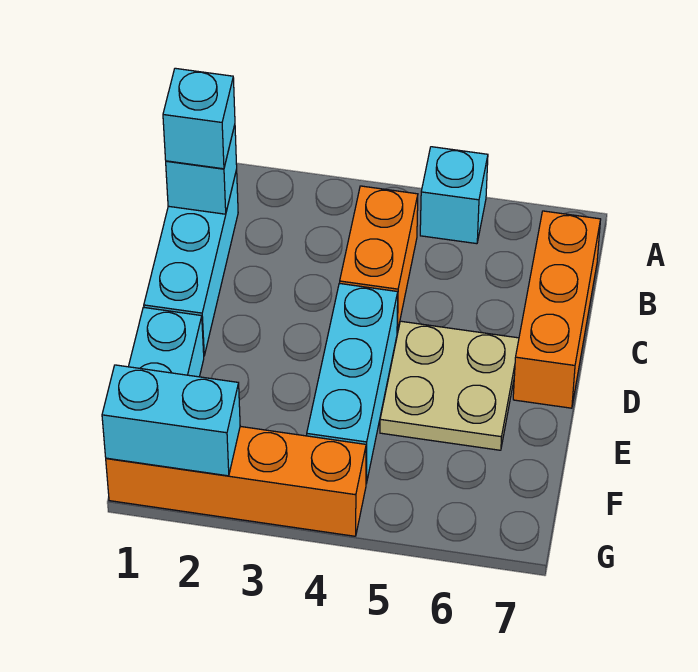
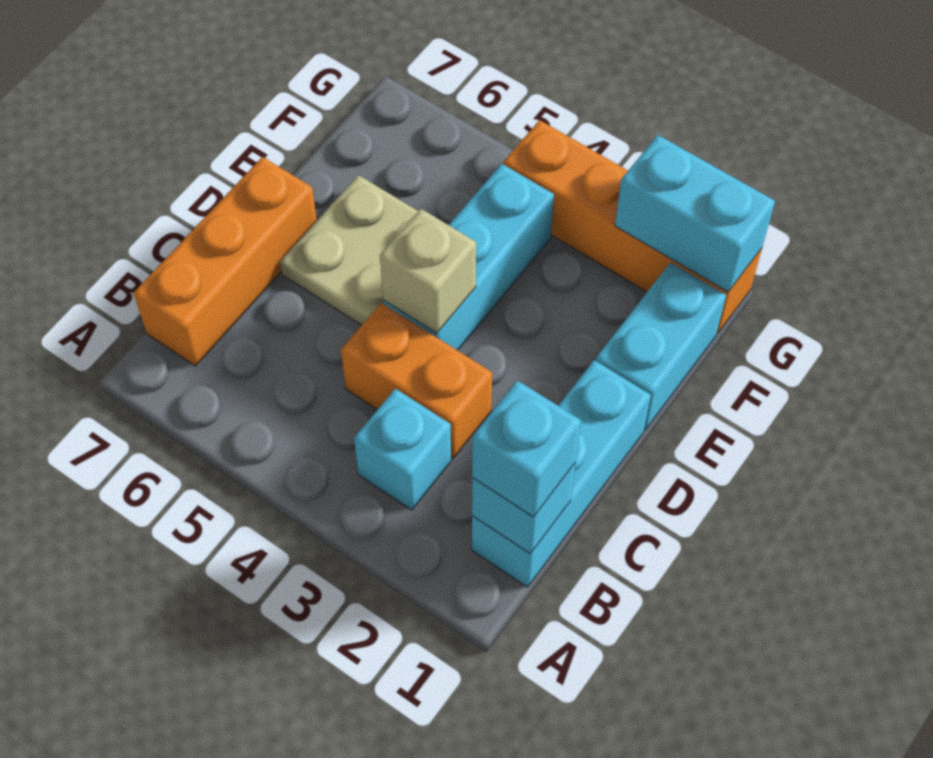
cyan brick A5 level 1 -> cyan brick B3 level 1
orange brick B4:C4 level 1 -> orange brick C3:C4 level 1
none -> tan brick D4 level 2

